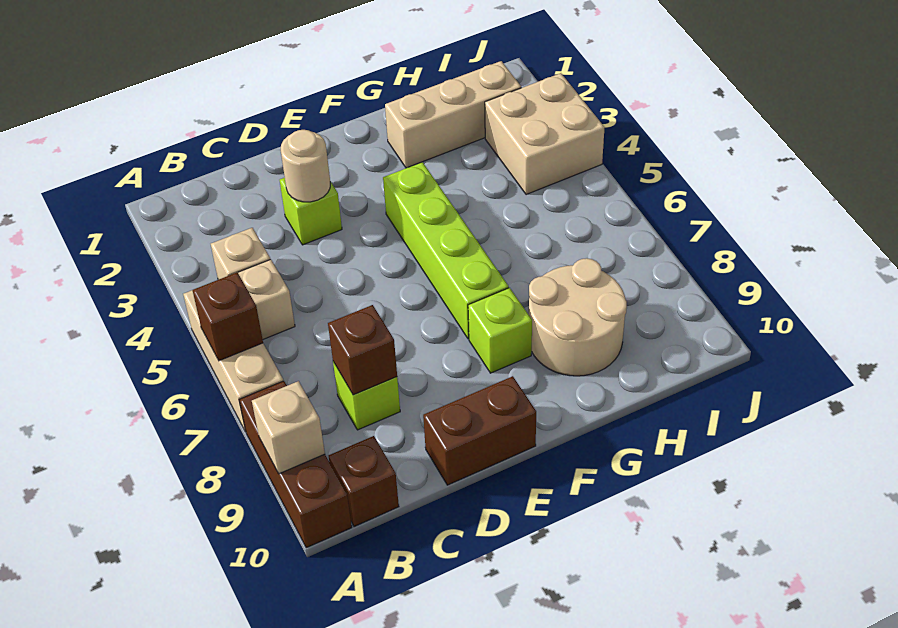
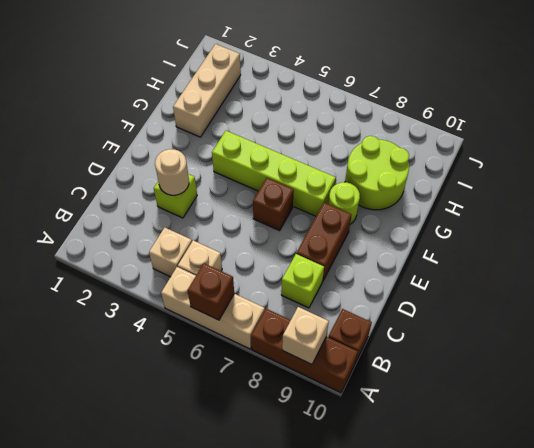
brown brick C8 level 2 -> brown brick E6 level 1
brown brick D10:E10 level 1 -> brown brick D8:E8 level 1
lime brick F8 level 1 -> lime round brick F8 level 1
tan round brick G8:H9 level 1 -> lime round brick G8:H9 level 1
tan brick I3:J4 level 1 -> none

